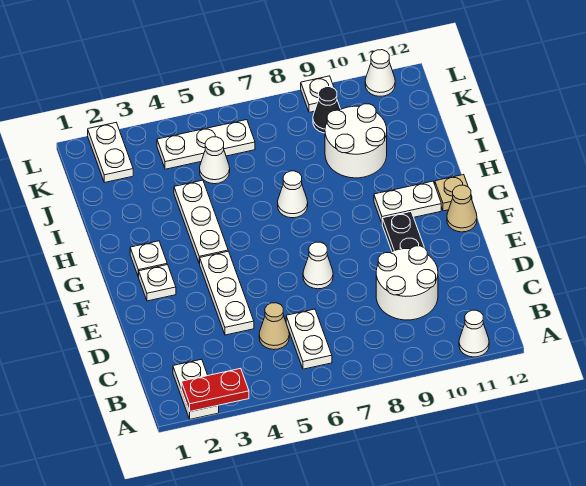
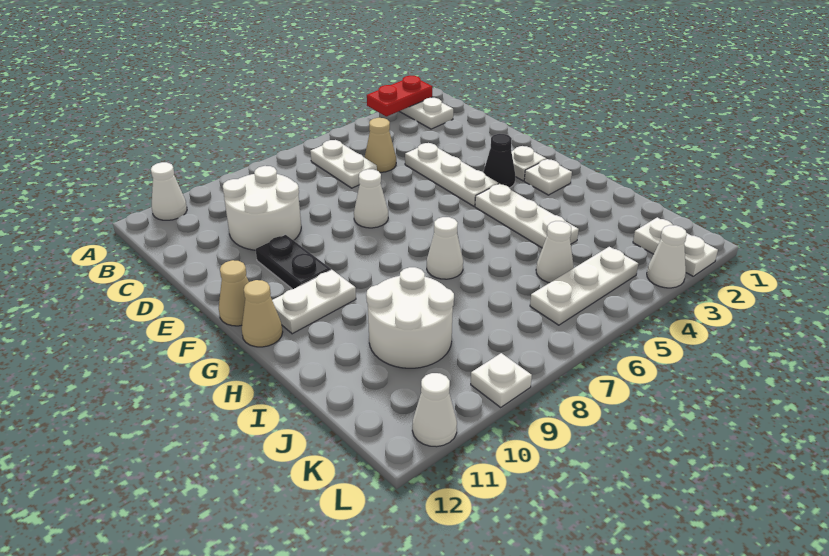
tan plate G12 level 1 -> tan cone G12 level 1
black cone K9 level 1 -> black cone F3 level 1
none -> white cone L3 level 1

